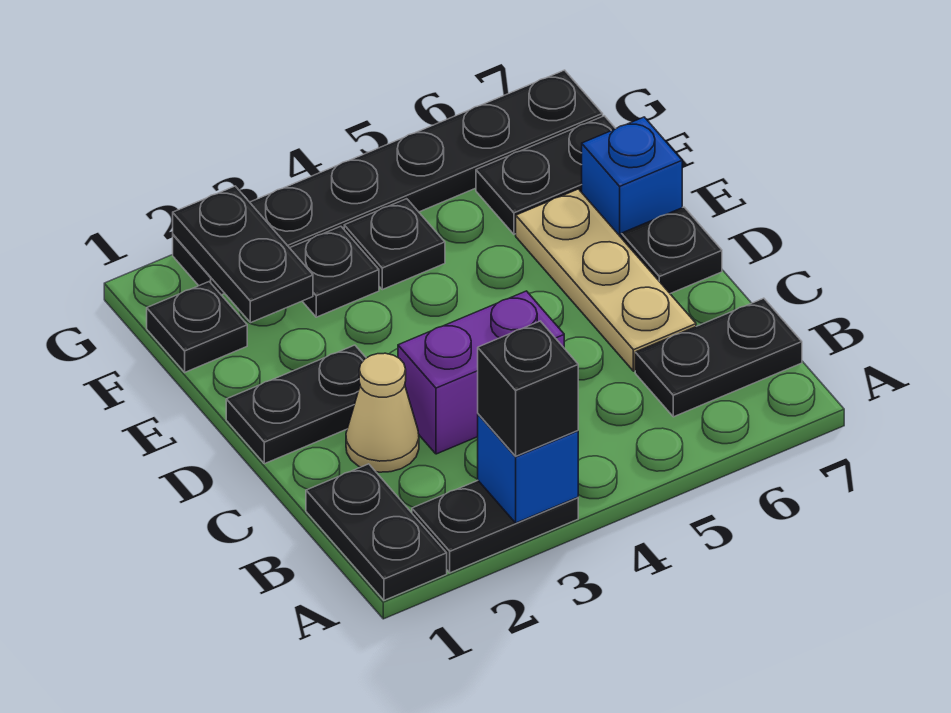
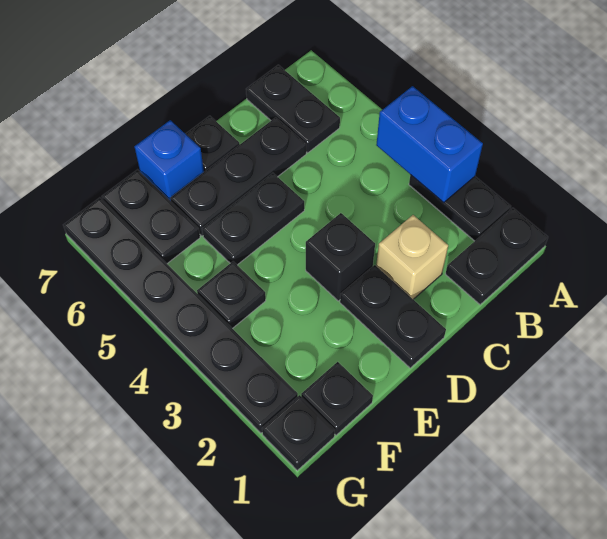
blue brick A3 level 2 -> blue brick A3:A4 level 2
black brick A3 level 3 -> black brick D3 level 1
tan cone C2 level 1 -> tan brick C2 level 1
purple brick C3:C4 level 1 -> none
tan plate C6:E6 level 1 -> black plate C6:E6 level 1
black plate F2:G2 level 2 -> black plate D5:E5 level 1
black plate F3 level 1 -> black plate G1 level 1

